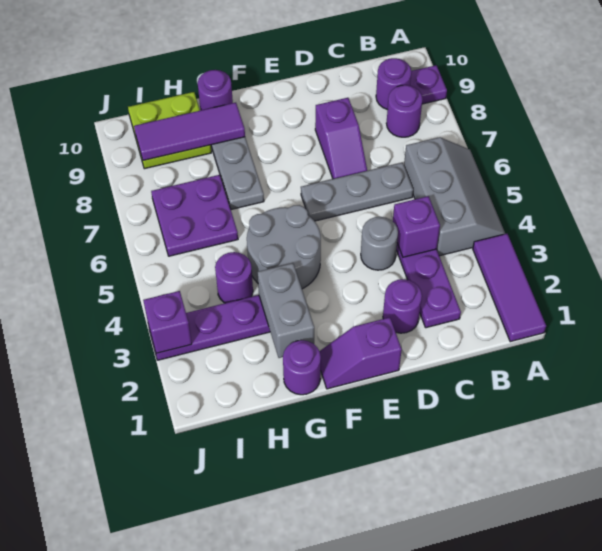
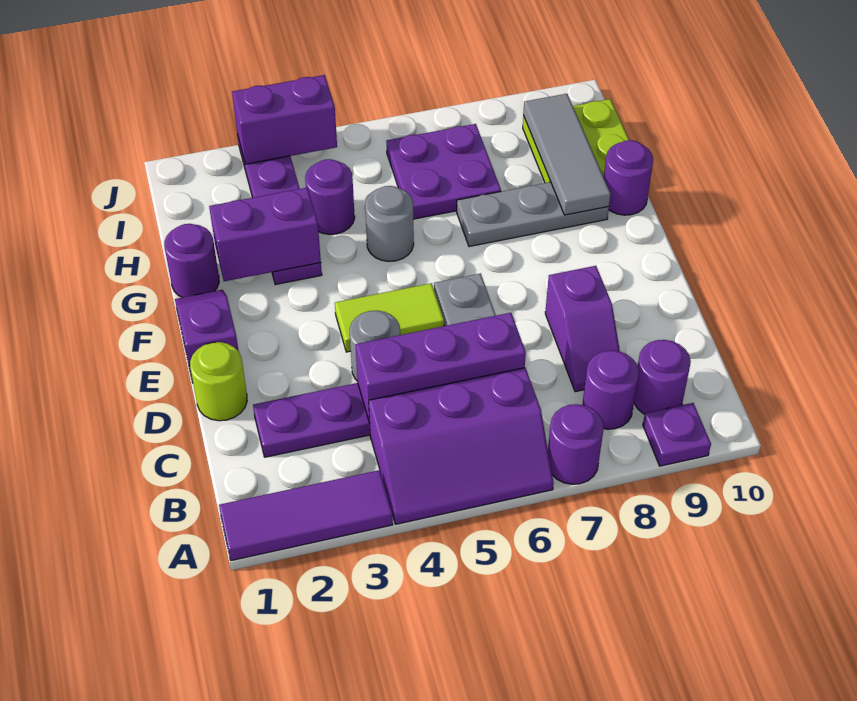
grey slope A4:B6 level 1 top B -> purple slope A4:B6 level 1 top B
purple brick C4 level 2 -> purple brick C4:C6 level 2
none -> lime round brick D1 level 1
purple round brick D2 level 1 -> purple round brick A7 level 1
purple slope D7:D8 level 1 top 8 -> purple slope C8:D8 level 1 top D
none -> lime tile E4:E5 level 1
grey round brick F4:G5 level 1 -> grey round brick G5 level 1
grey brick G2:G3 level 2 -> purple brick G2:G3 level 2
purple tile G9:I9 level 2 -> grey tile G9:I9 level 2
purple brick J3 level 2 -> purple brick J3:J4 level 2

